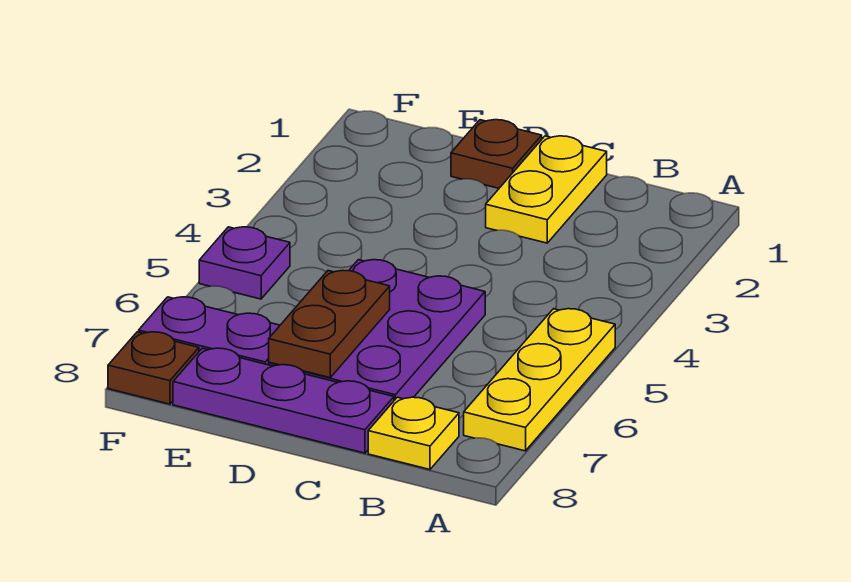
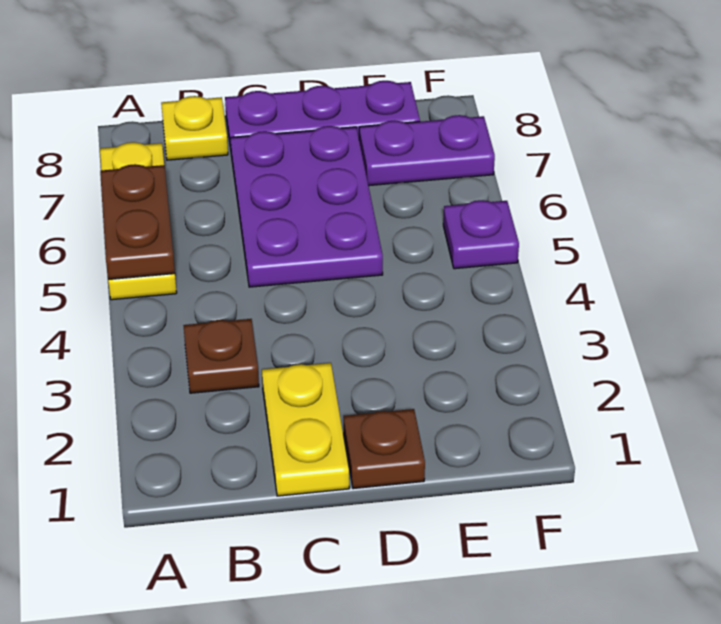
brown plate D6:D7 level 2 -> brown plate A5:A6 level 2
brown plate F8 level 1 -> brown plate B3 level 1

